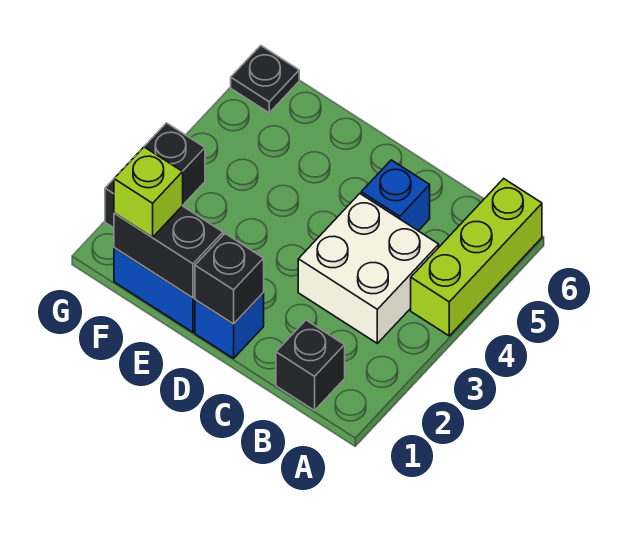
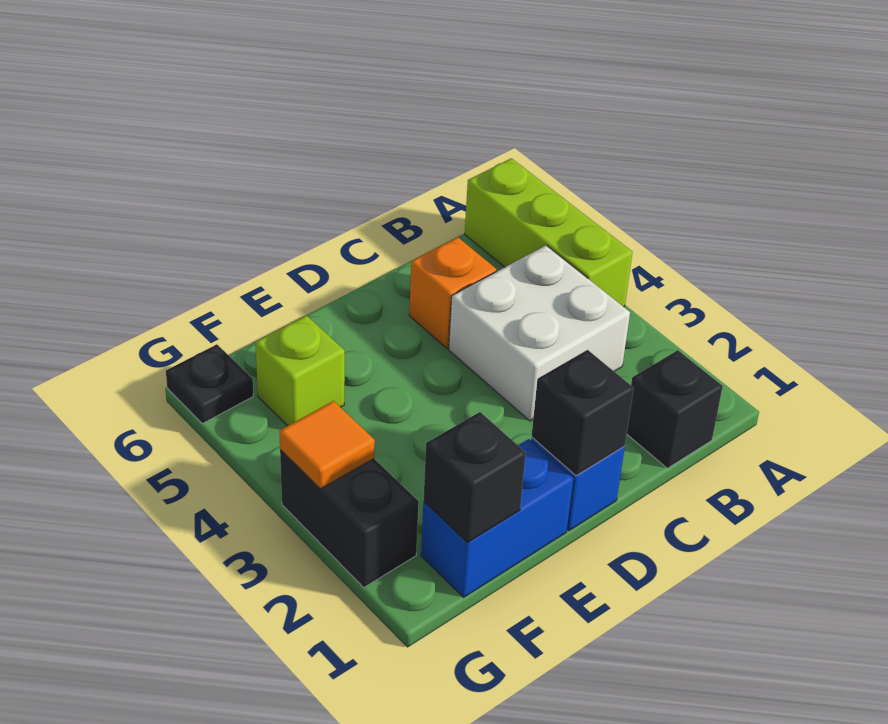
blue brick C5 level 1 -> orange brick C5 level 1
black brick E1:F1 level 2 -> black brick F1 level 2
lime brick F1 level 3 -> lime brick F5 level 1
none -> orange tile G3 level 2

